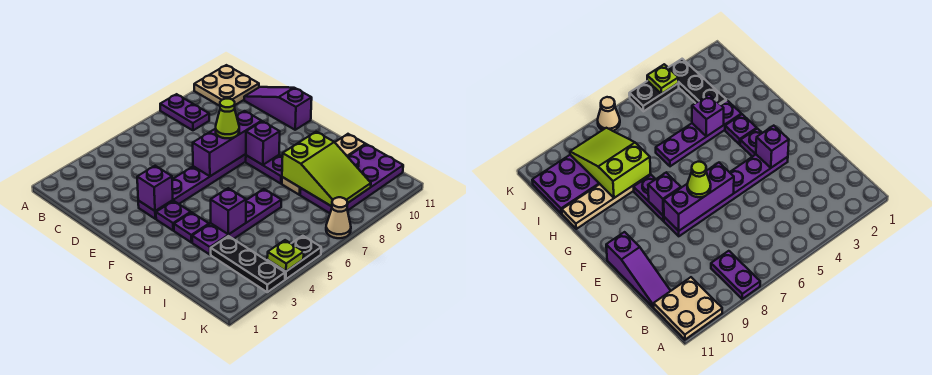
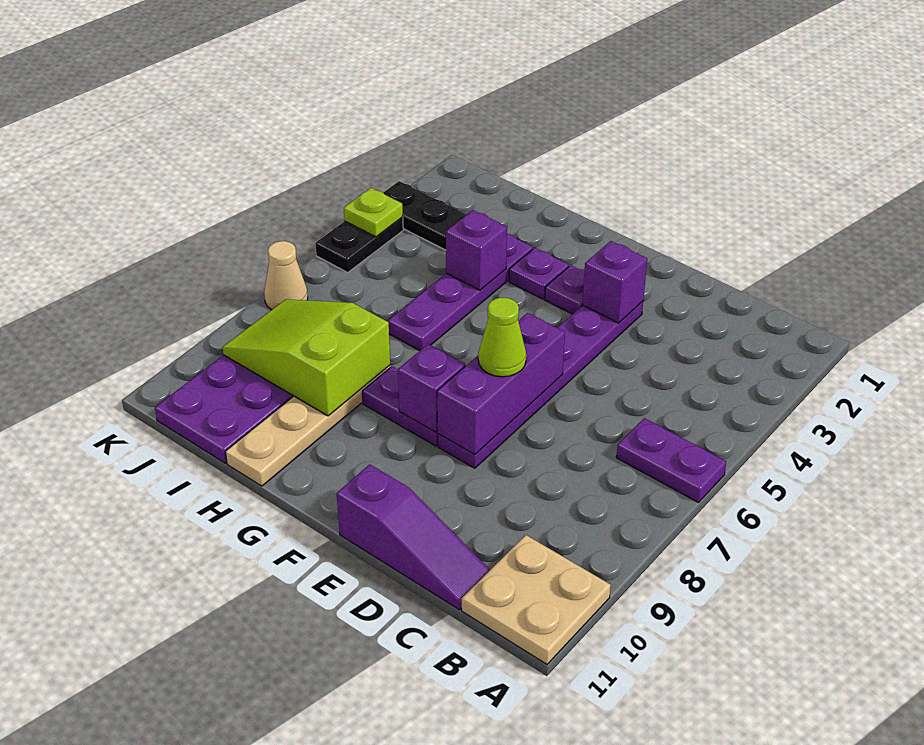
purple plate A8:B8 level 1 -> purple plate A6:B6 level 1

